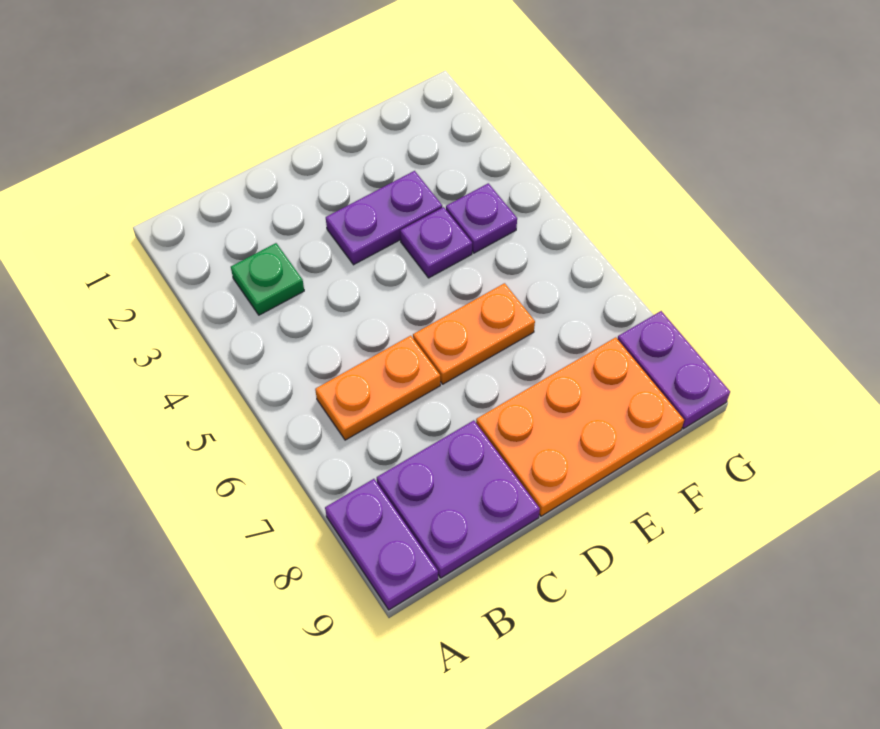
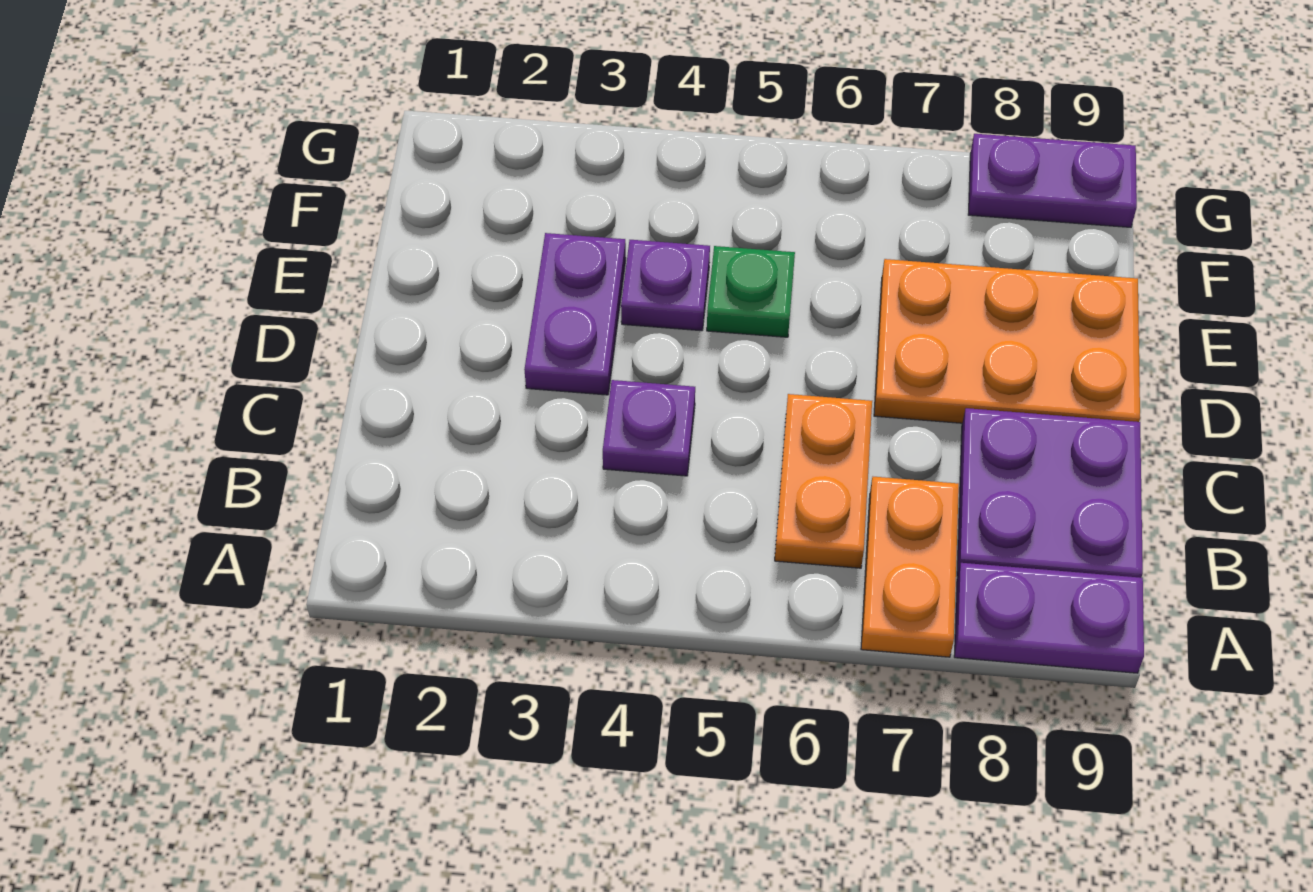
green plate B3 level 1 -> green plate E5 level 1
orange plate D6:E6 level 1 -> orange plate A7:B7 level 1
orange plate D8:F9 level 1 -> orange plate D7:E9 level 1
purple plate F4 level 1 -> purple plate C4 level 1

